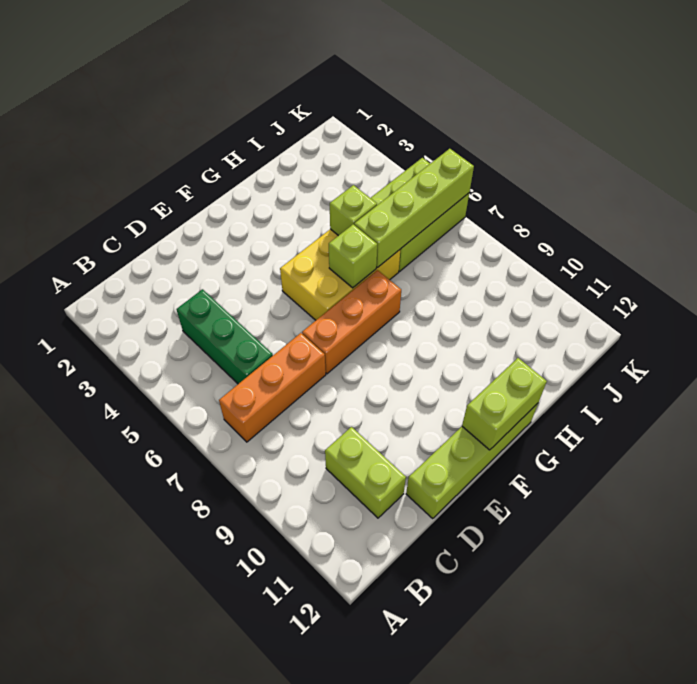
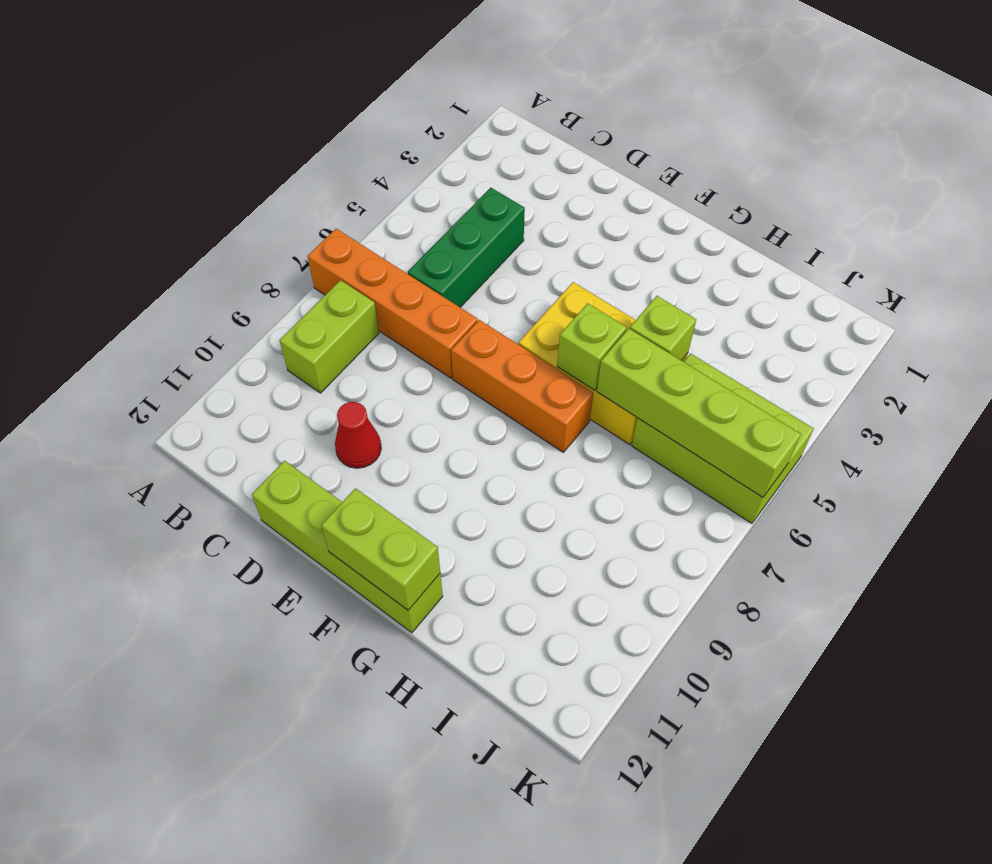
orange brick B7:D7 level 1 -> orange brick A7:D7 level 1
lime brick C10:C11 level 1 -> lime brick B8:B9 level 1
none -> red cone D10 level 1

